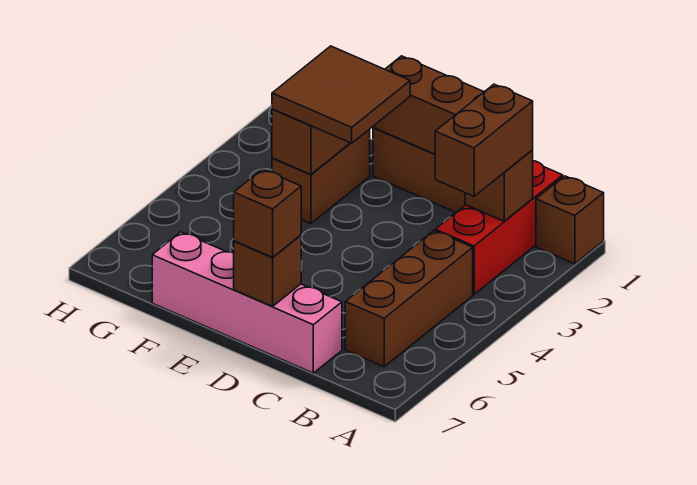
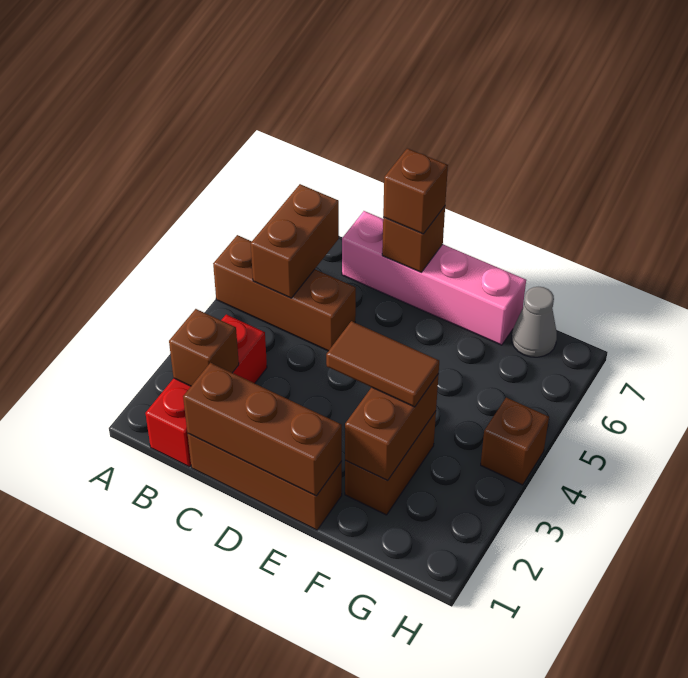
brown brick A1 level 1 -> brown brick H4 level 1
brown brick B2:B3 level 3 -> brown brick B5:B6 level 2
brown brick B4:B6 level 1 -> brown brick A5:C5 level 1
brown tile E2:F3 level 3 -> brown tile E3:F3 level 3
none -> grey cone G7 level 1

